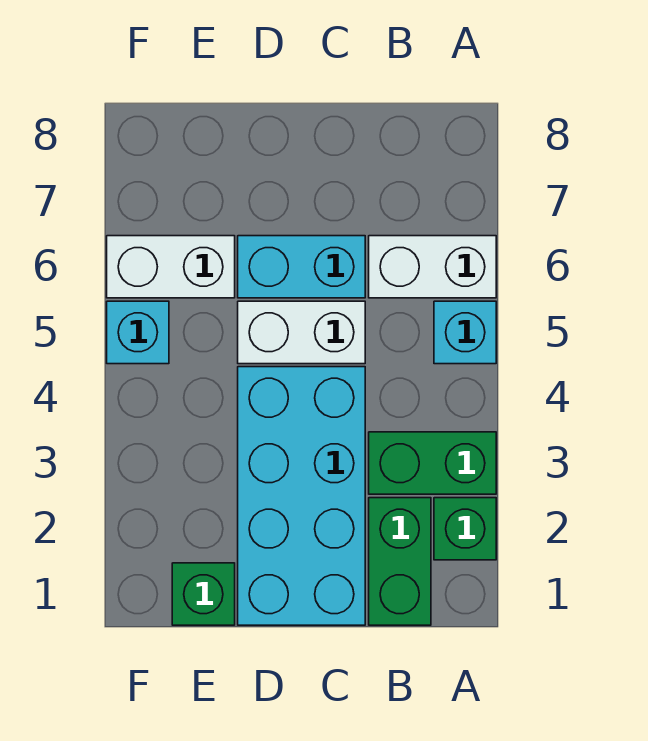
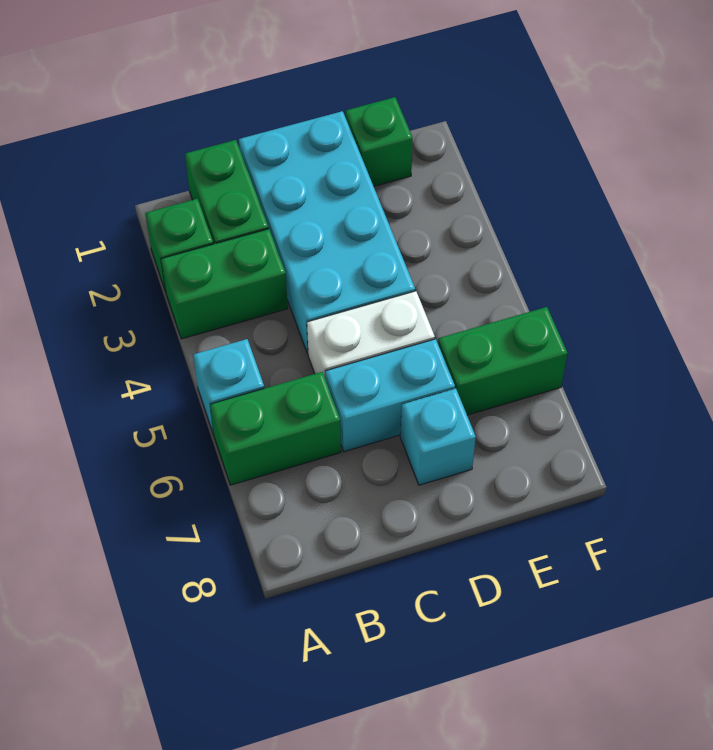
white brick A6:B6 level 1 -> green brick A6:B6 level 1
white brick E6:F6 level 1 -> green brick E6:F6 level 1
cyan brick F5 level 1 -> cyan brick D7 level 1

